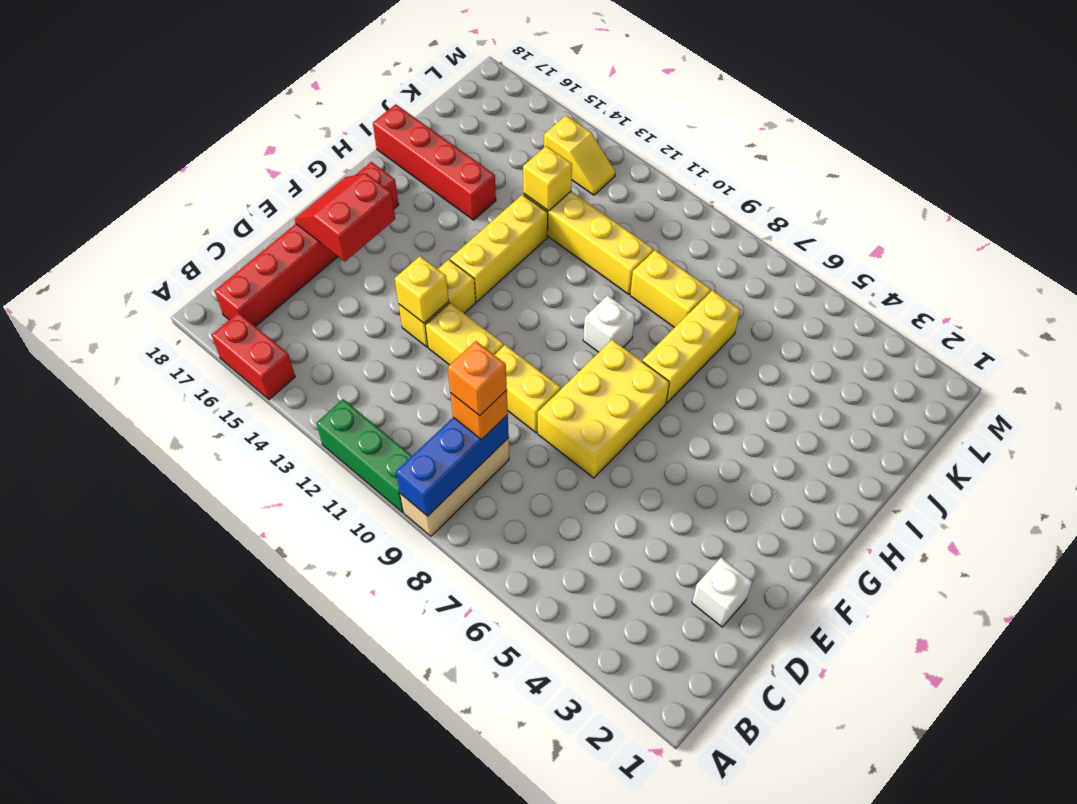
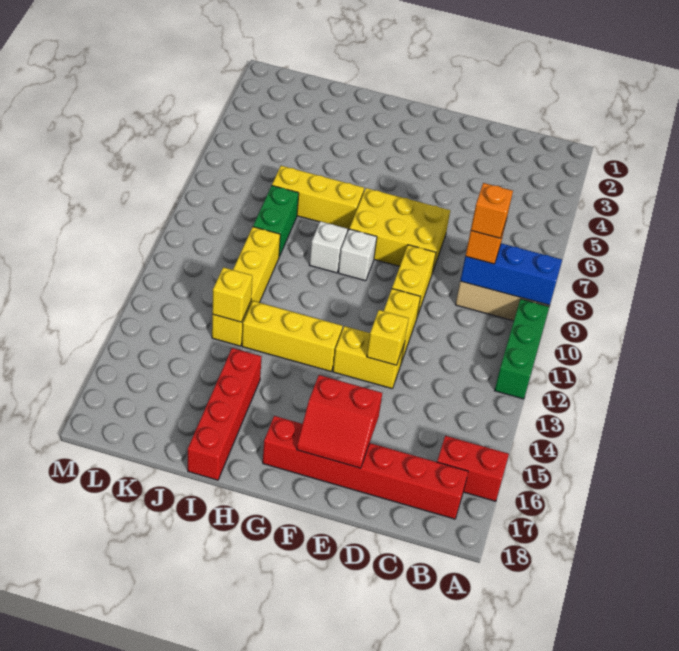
red brick A15:A16 level 1 -> red brick A16:B16 level 1
white brick D2 level 1 -> white brick G9 level 1
yellow brick J8:J9 level 1 -> green brick J8:J9 level 1
yellow slope L13:L14 level 1 top 14 -> none

